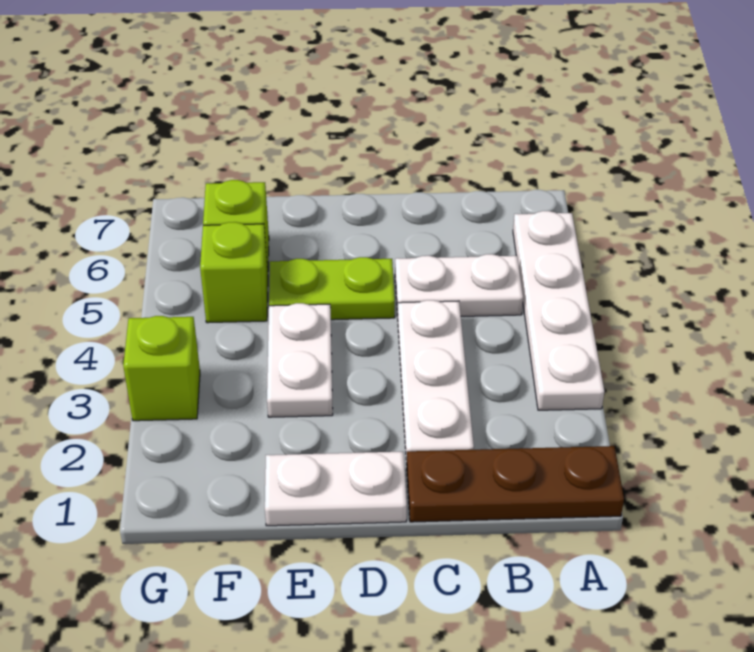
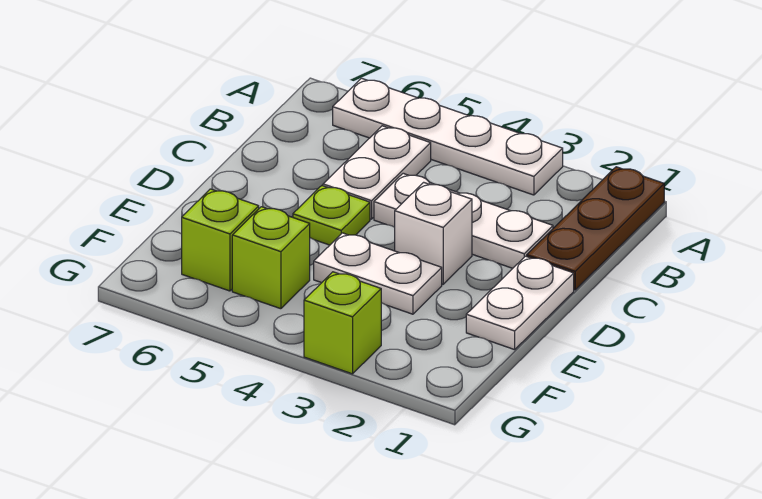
none -> white brick D3 level 1
lime plate D5:E5 level 1 -> lime plate D5 level 1

